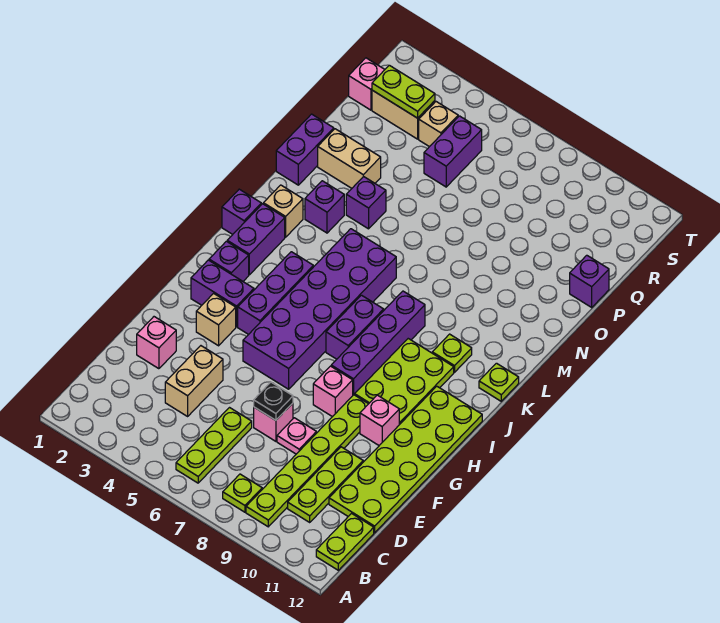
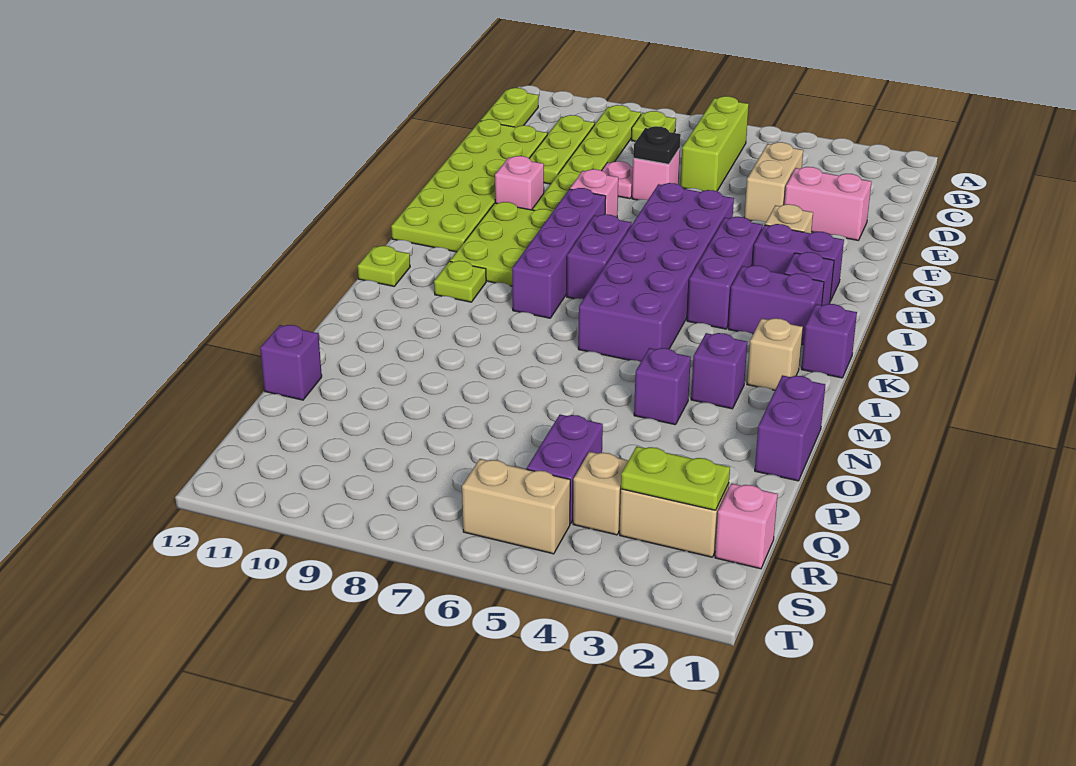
lime plate B6:D6 level 1 -> lime brick B6:D6 level 1
pink brick E2 level 1 -> pink brick E2:E3 level 1
purple brick J2:K2 level 1 -> purple brick J2:J3 level 1
tan brick O2:O3 level 1 -> tan brick S5:S6 level 1

